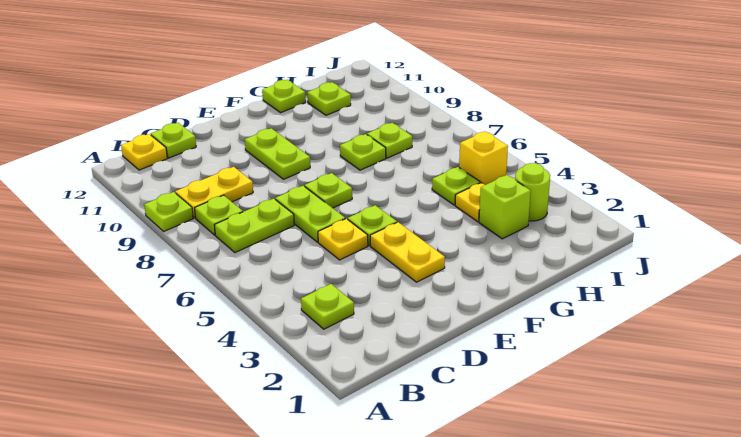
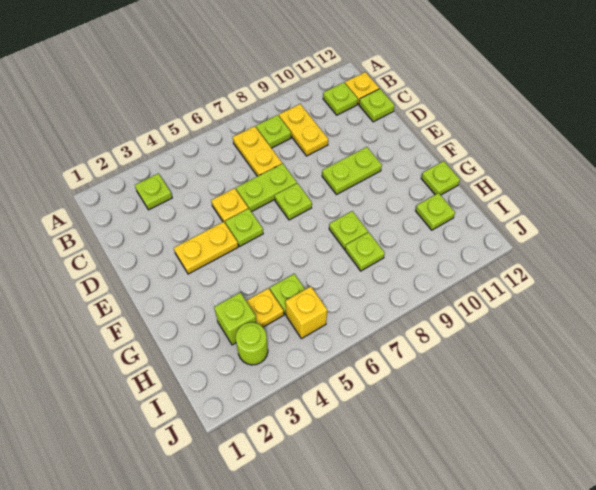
lime plate A9 level 1 -> lime plate B11 level 1
lime plate B7:C7 level 1 -> yellow plate B7:C7 level 1

